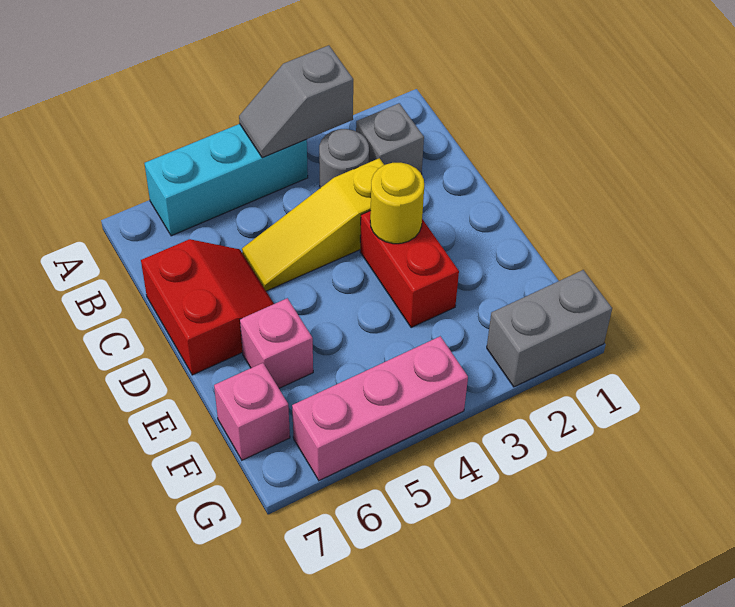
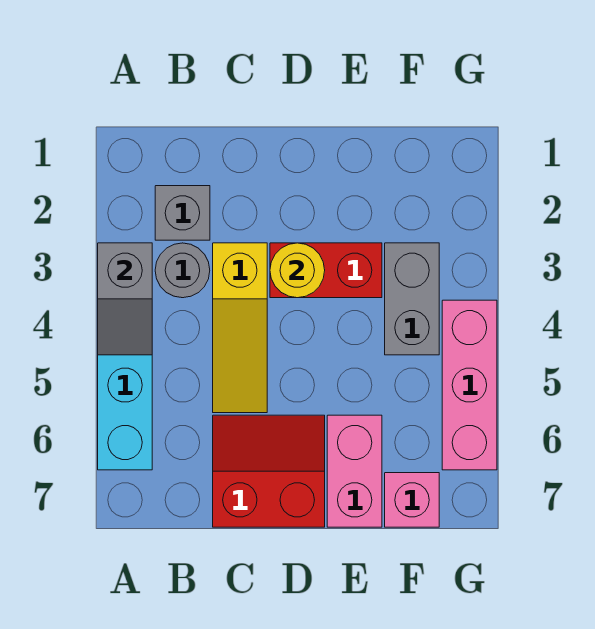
pink brick E6 level 1 -> pink brick E6:E7 level 1
grey brick G1:G2 level 1 -> grey brick F3:F4 level 1

